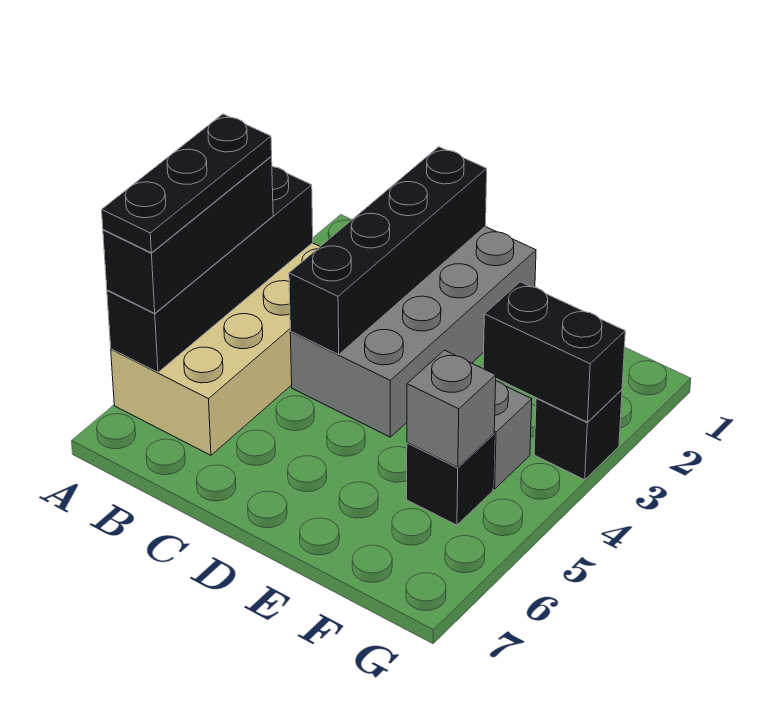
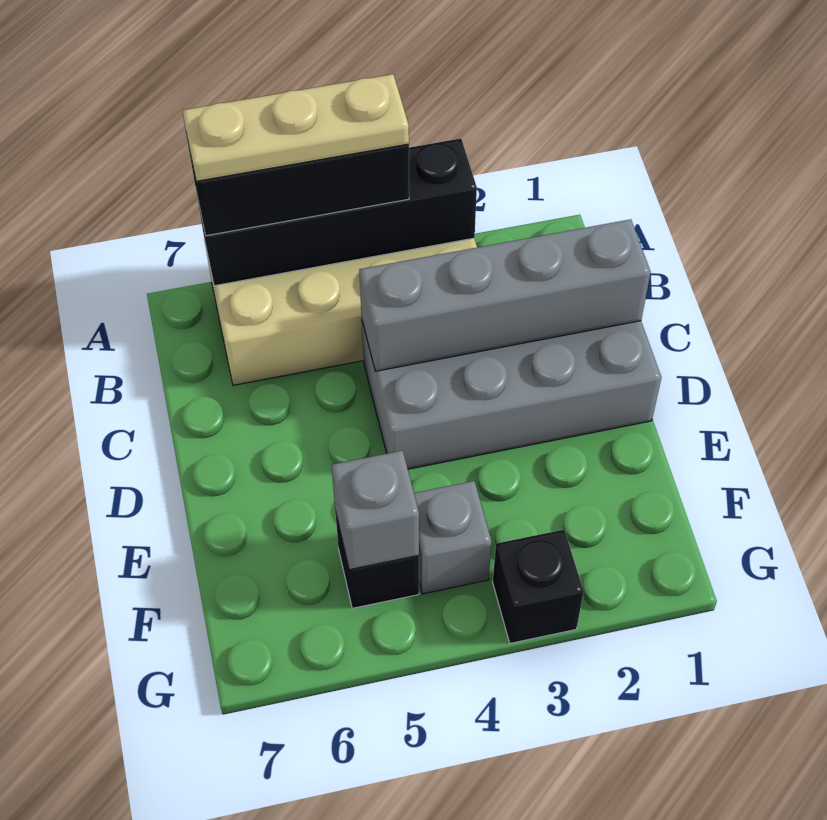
black plate A4:A6 level 4 -> tan plate A4:A6 level 4
black brick C1:C4 level 2 -> grey brick C1:C4 level 2
black brick F3:G3 level 2 -> none

